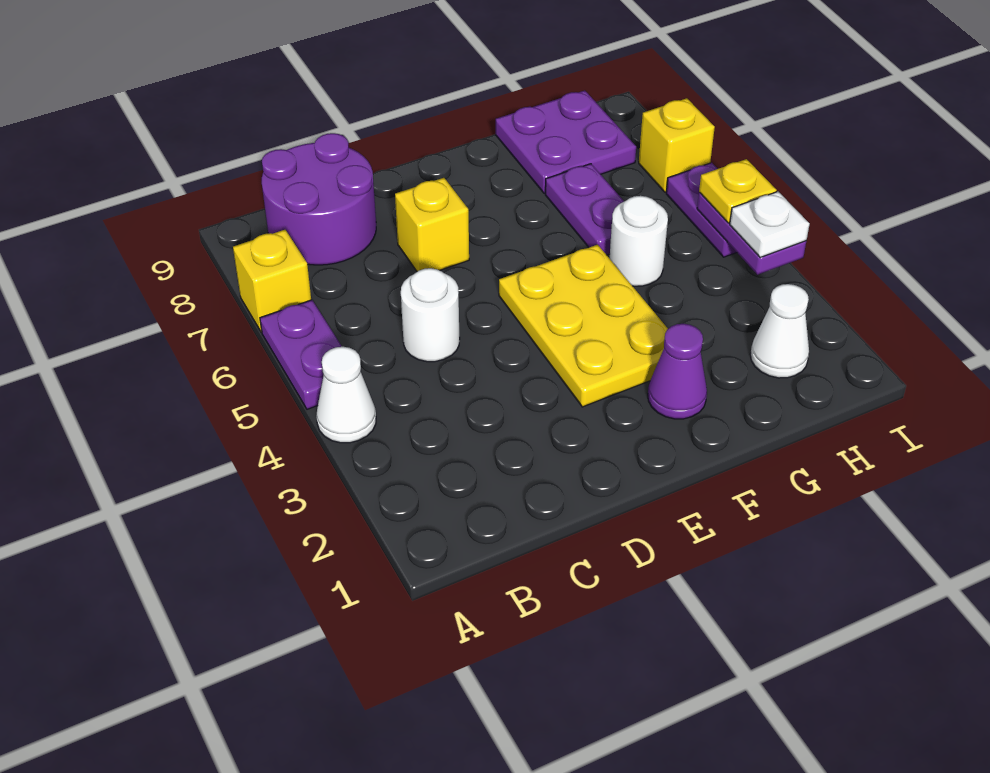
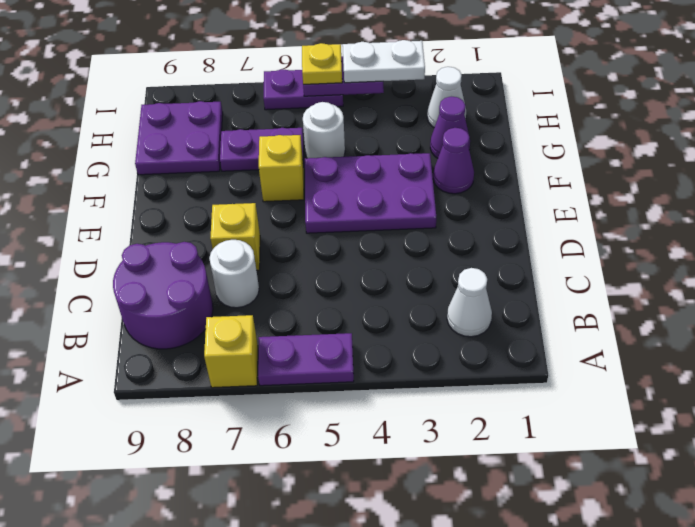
white cone A4 level 1 -> white cone B2 level 1
white round brick C5 level 1 -> white round brick C7 level 1
yellow plate E3:F5 level 1 -> purple plate E3:F5 level 1
none -> purple cone G2 level 1
white plate I4 level 3 -> white plate I3:I4 level 3
yellow brick I7 level 1 -> yellow brick F6 level 1

